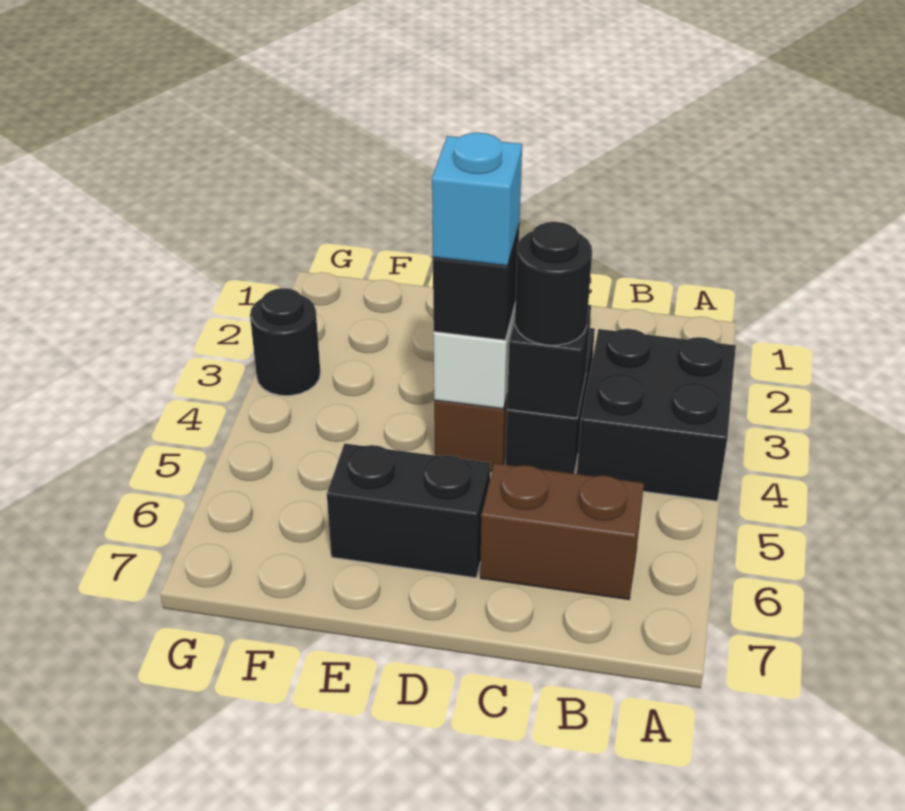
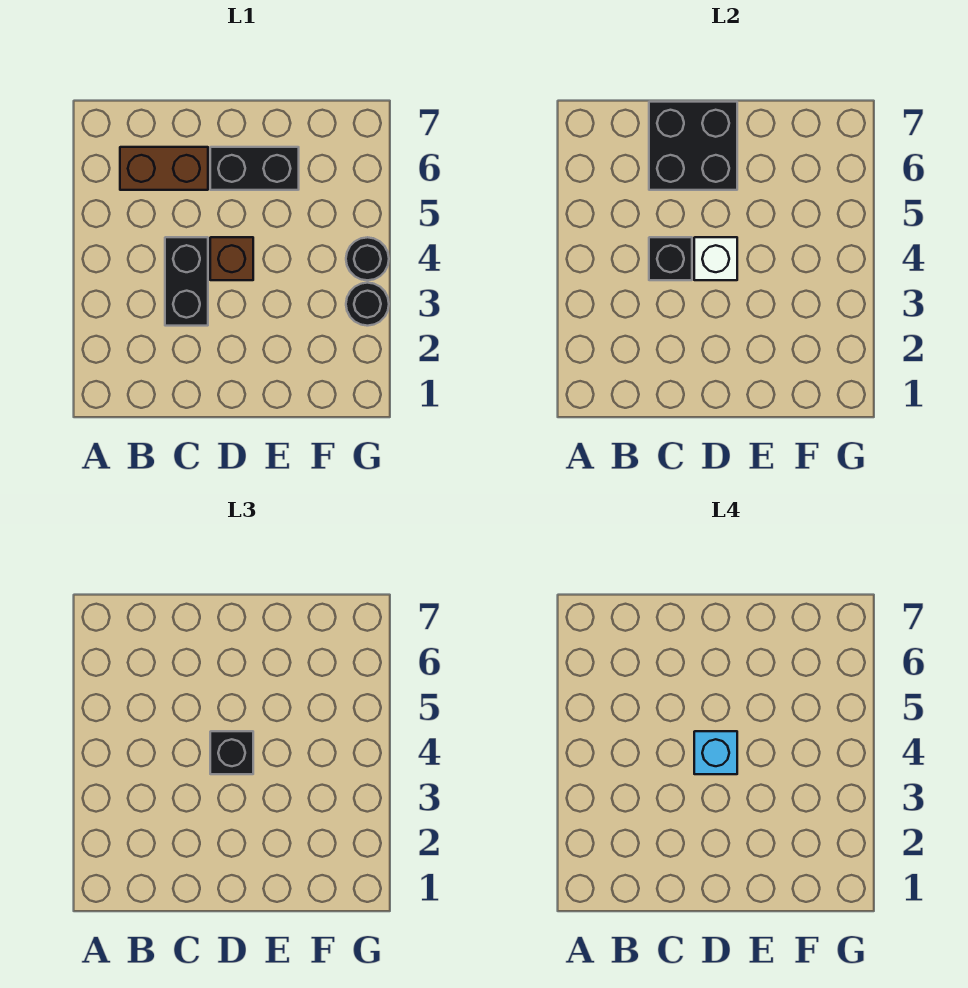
black brick A3:B4 level 1 -> black brick C6:D7 level 2
black round brick C4 level 3 -> black round brick G4 level 1

